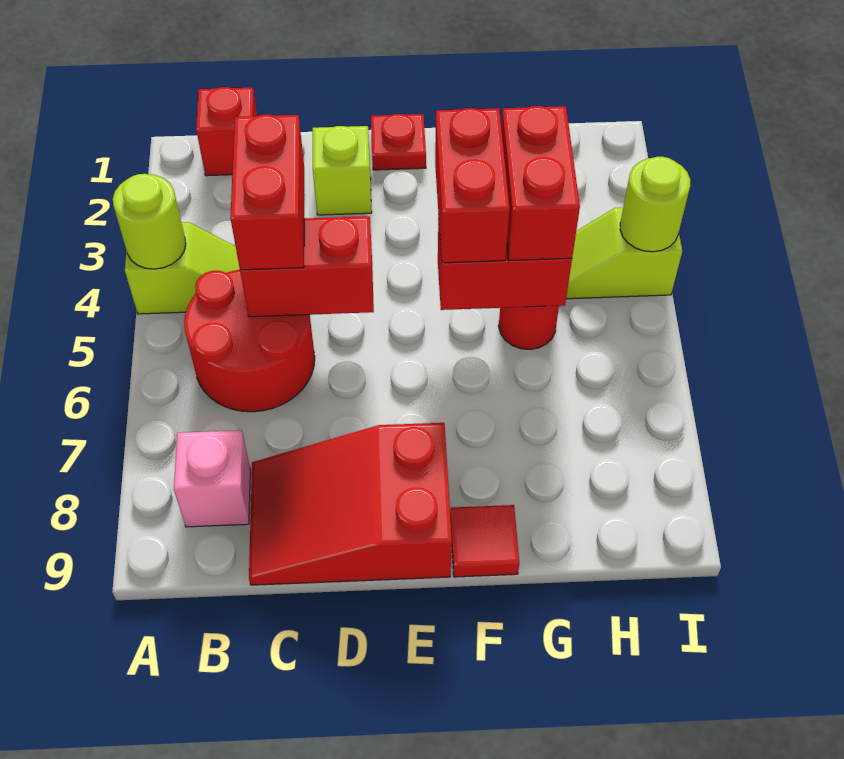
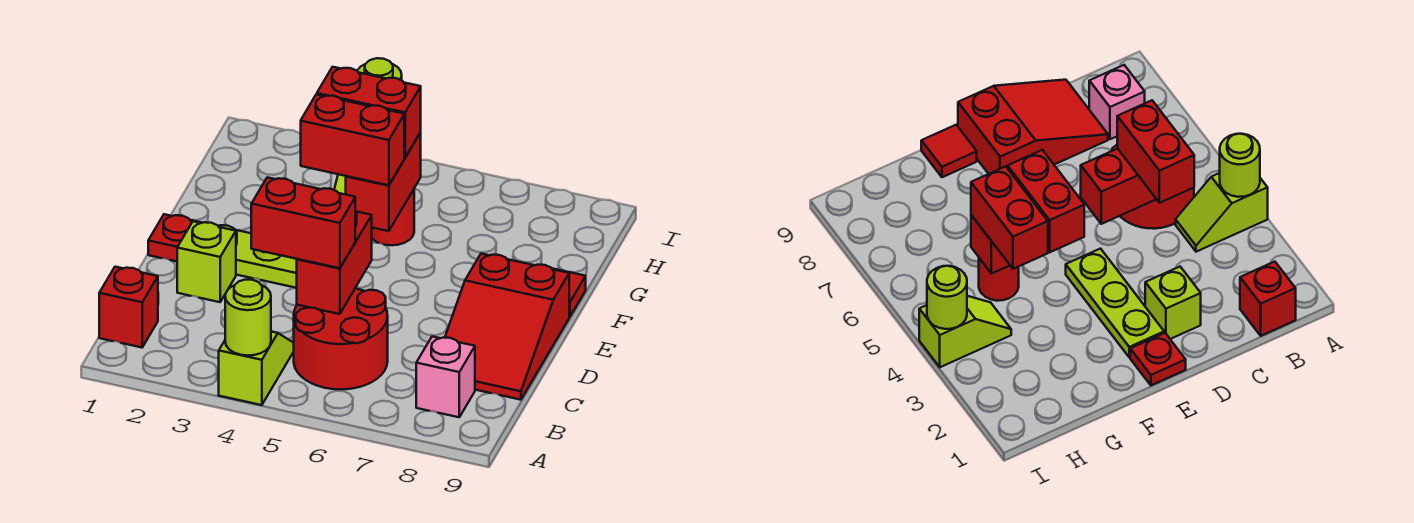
none -> lime plate E2:E4 level 1

